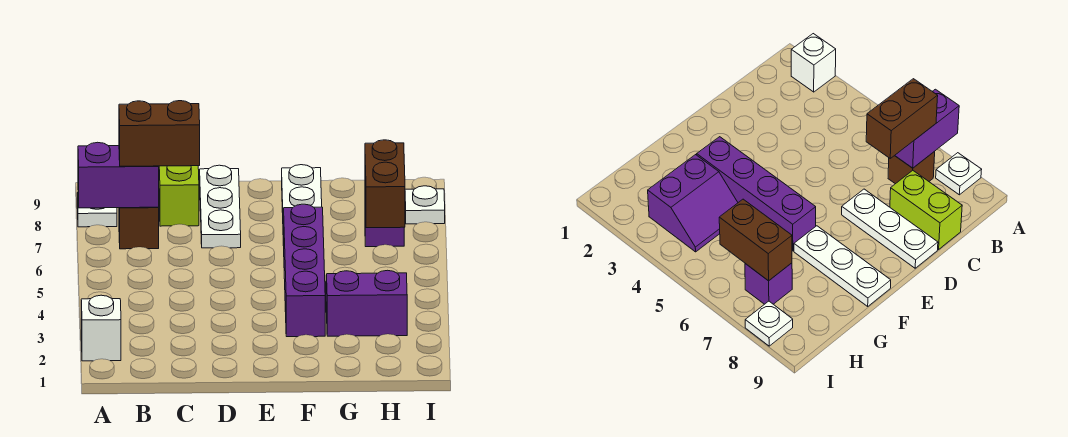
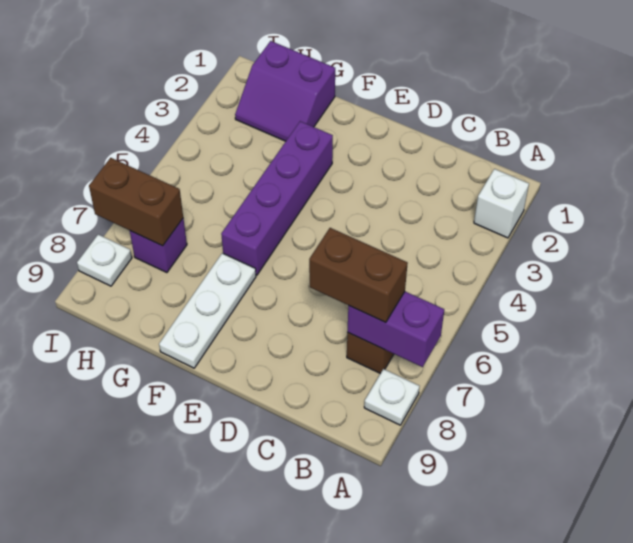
lime brick C8:C9 level 1 -> none
white plate D7:D9 level 1 -> none
purple slope G3:H4 level 1 top 3 -> purple slope G1:H2 level 1 top 1
brown brick H6:H7 level 2 -> brown brick H7:I7 level 2

